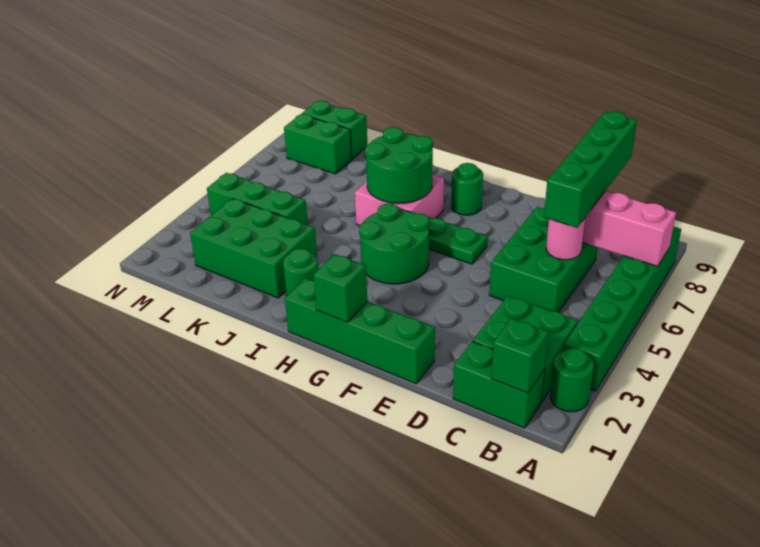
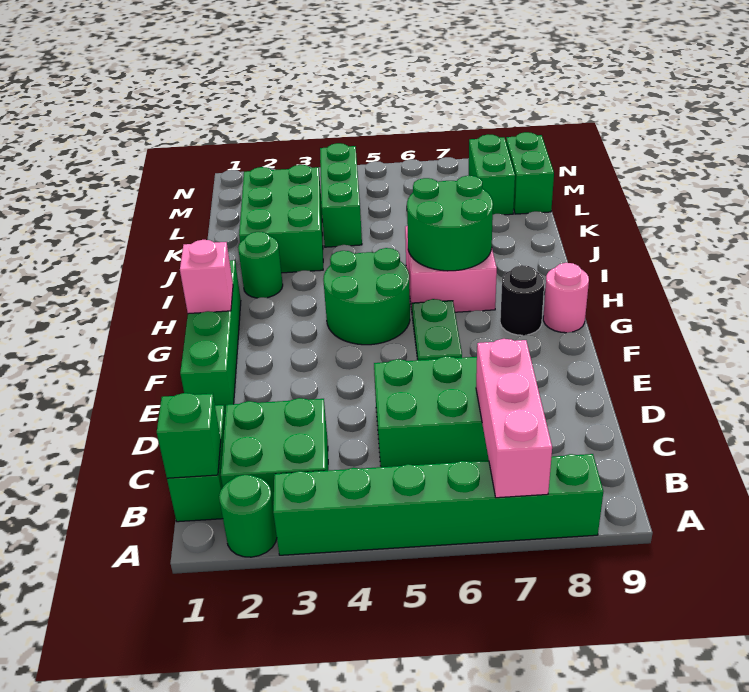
pink round brick C6 level 2 -> pink round brick G9 level 1
green brick C6:C9 level 3 -> none
green brick G1 level 2 -> pink brick G1 level 2
green round brick G8 level 1 -> black round brick G8 level 1

